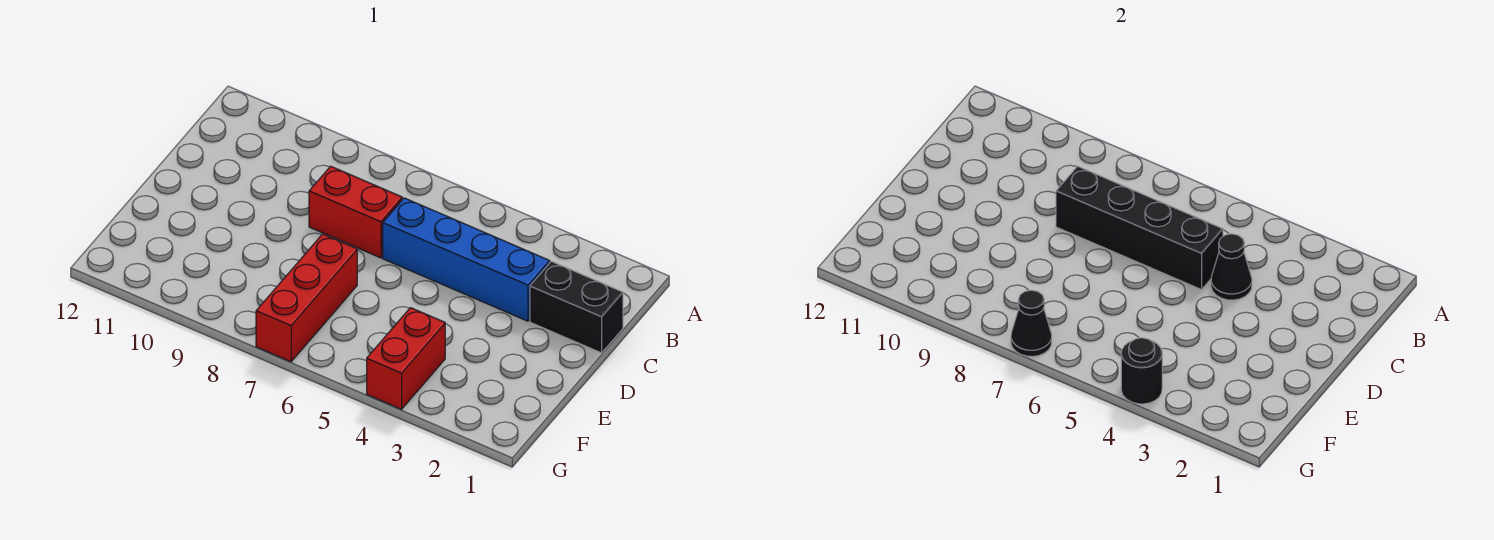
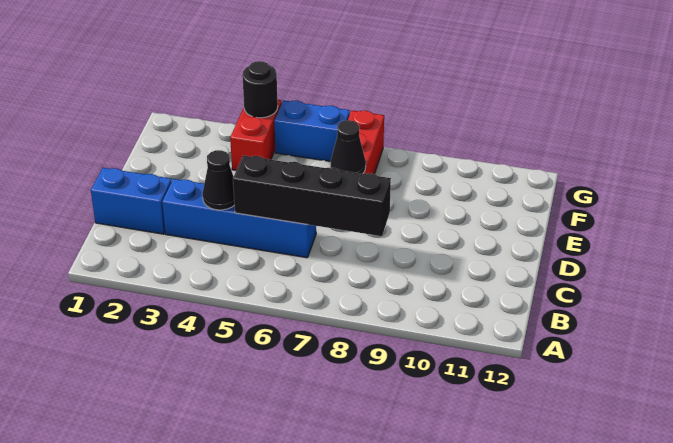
black brick C1:C2 level 1 -> blue brick C1:C2 level 1
red brick C7:C8 level 1 -> none
none -> blue brick G5:G6 level 1
black cone G7 level 2 -> black cone E7 level 2

